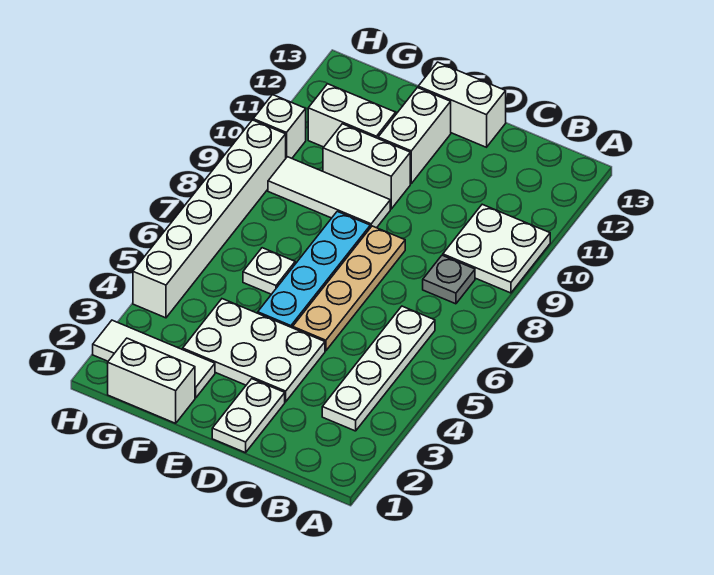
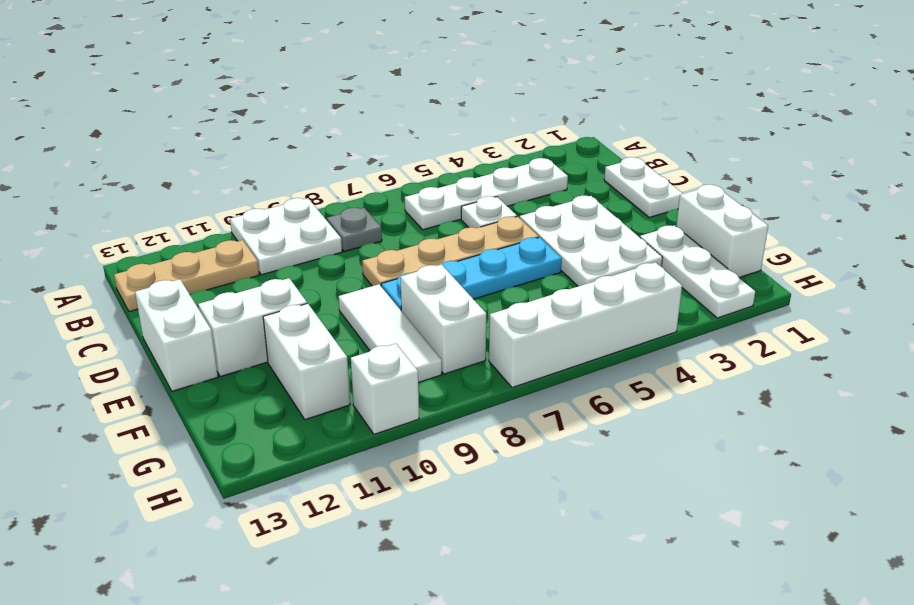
none -> tan plate B11:B13 level 1
white plate D1:D2 level 1 -> white plate C1:D1 level 1
white brick E10:F10 level 1 -> white brick F8:G8 level 1
white tile F2:H2 level 1 -> white plate F2:H2 level 1
white plate F6 level 1 -> white plate C5 level 1
white brick H4:H9 level 1 -> white brick H4:H7 level 1

